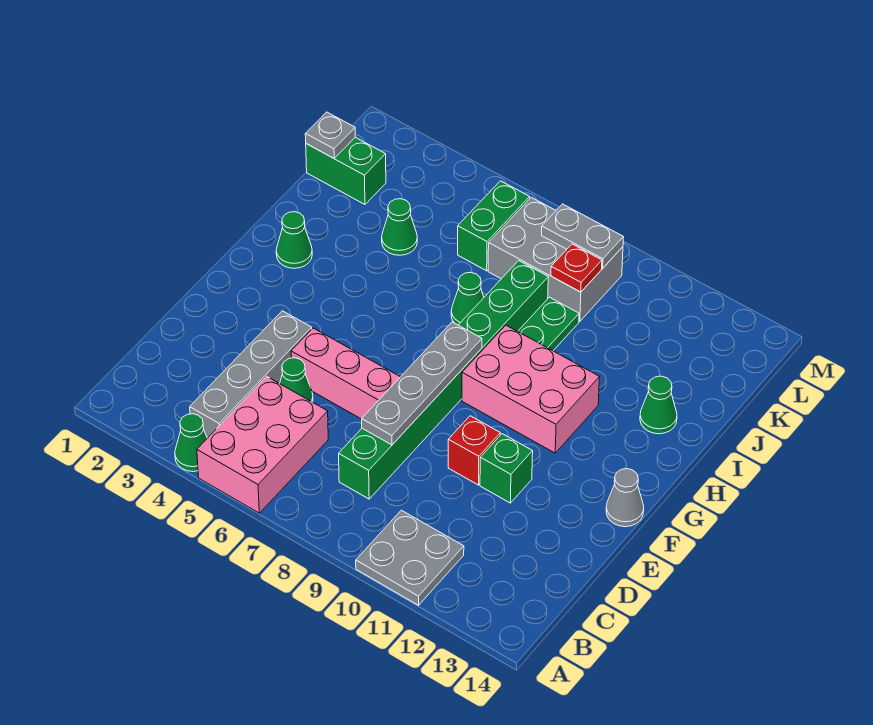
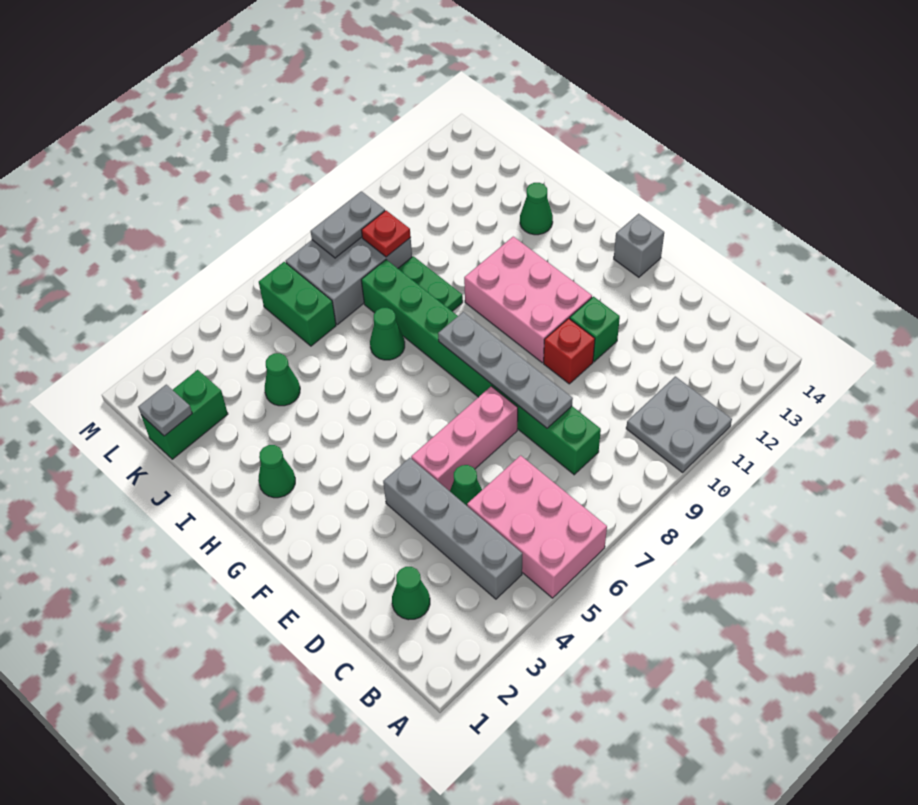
green cone A4 level 1 -> green cone C2 level 1
grey cone F14 level 1 -> grey brick F14 level 1
pink brick G9:H11 level 1 -> pink brick F10:H11 level 1

